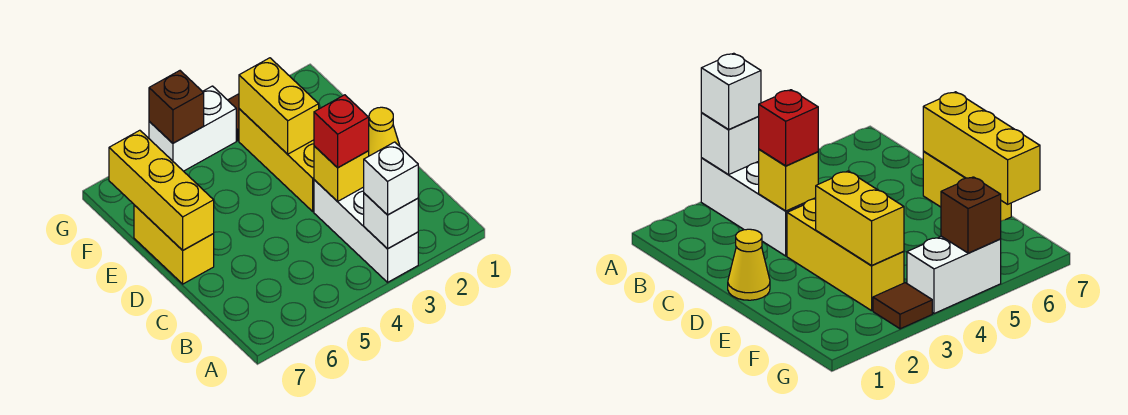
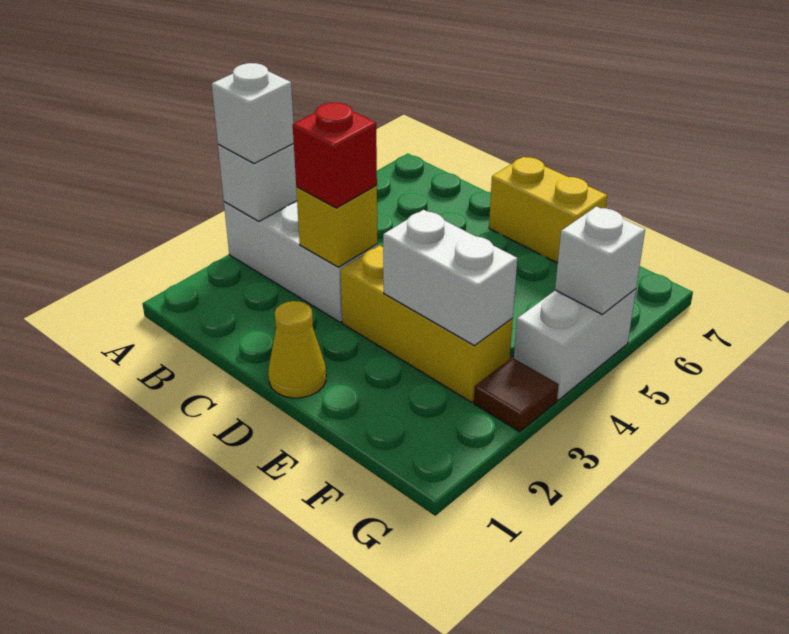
yellow brick D7:F7 level 2 -> none
yellow brick E3:F3 level 2 -> white brick E3:F3 level 2
brown brick G5 level 2 -> white brick G5 level 2

